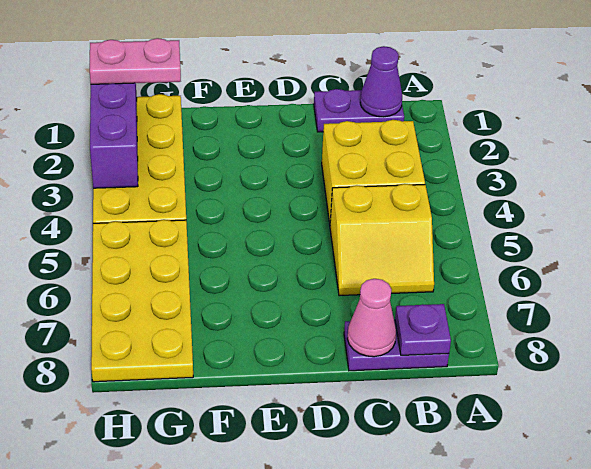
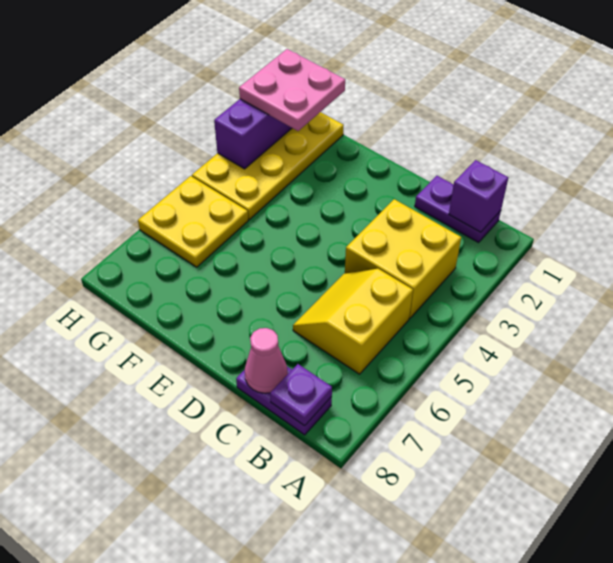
purple cone B1 level 2 -> purple brick B1 level 2
yellow slope B5:C6 level 1 top 5 -> yellow slope B5:C6 level 1 top B
pink plate G1:H1 level 3 -> pink plate G1:H2 level 3
yellow plate G5:H8 level 1 -> yellow plate G5:H6 level 1

